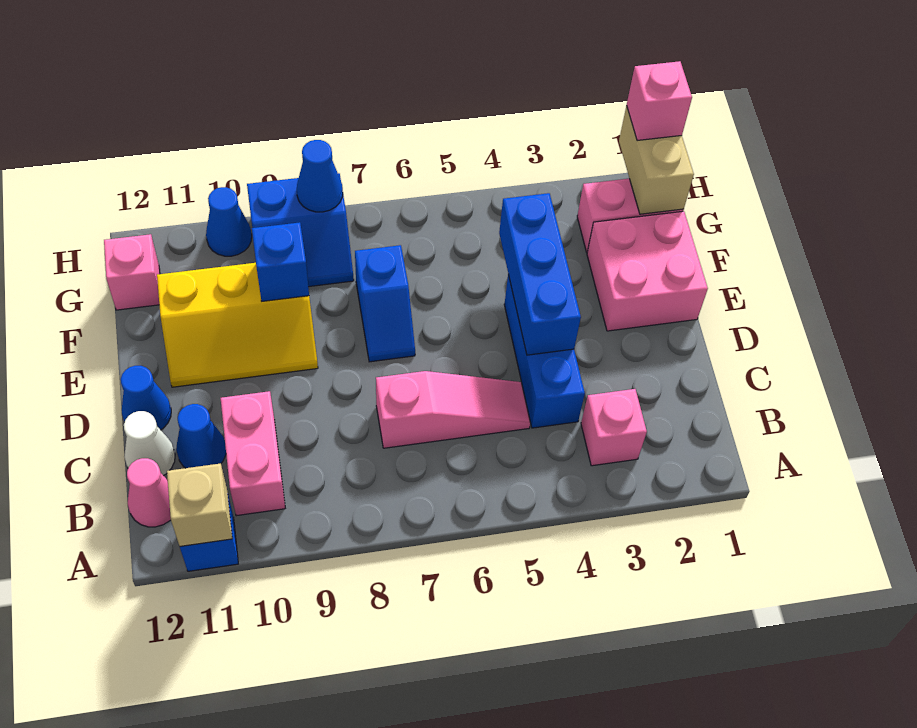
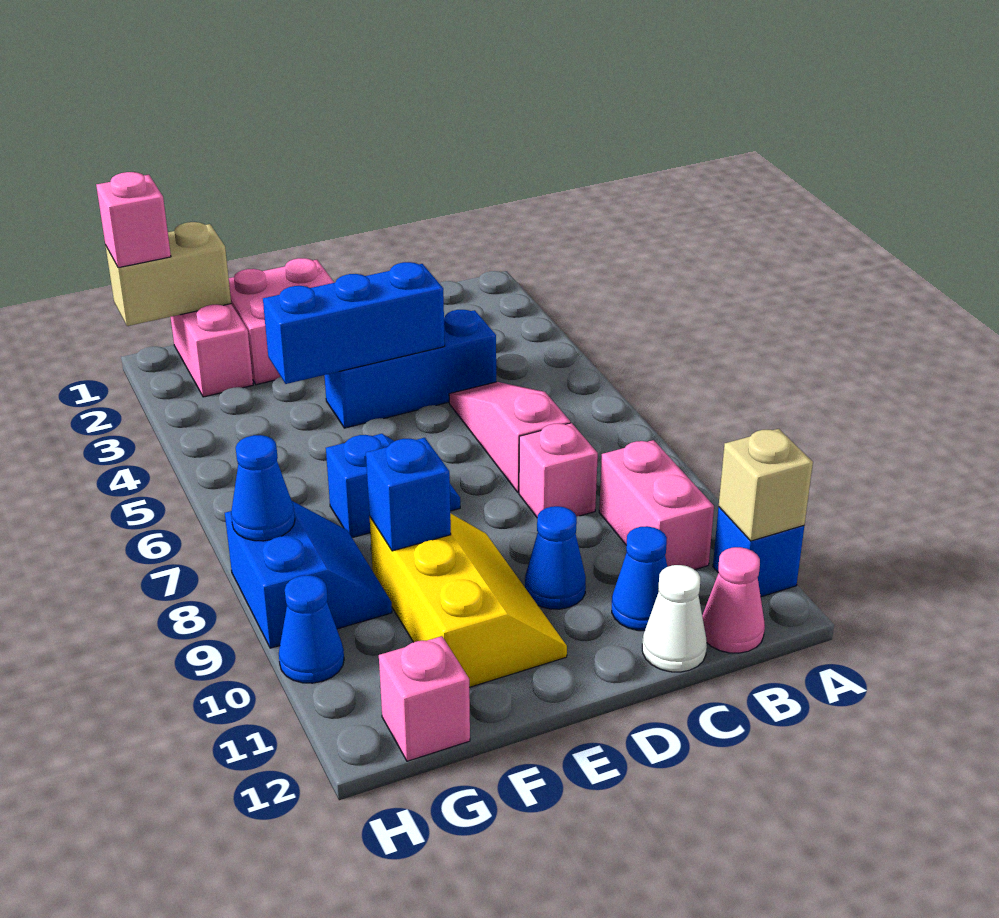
pink brick B3 level 1 -> pink brick C8 level 1
pink brick B10:C10 level 1 -> pink brick B9:B10 level 1
blue cone D12 level 1 -> blue cone D10 level 1

